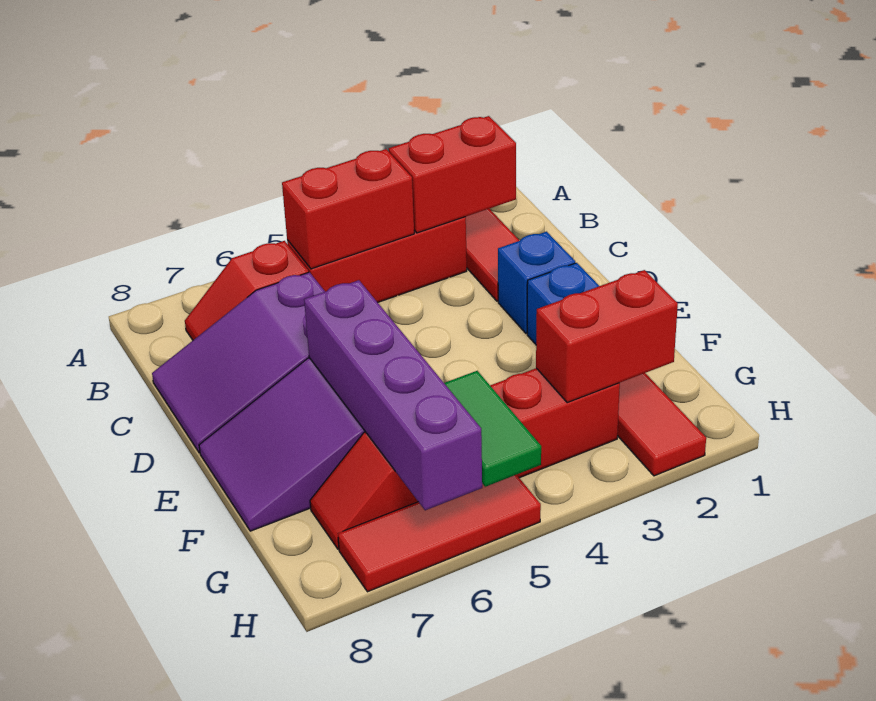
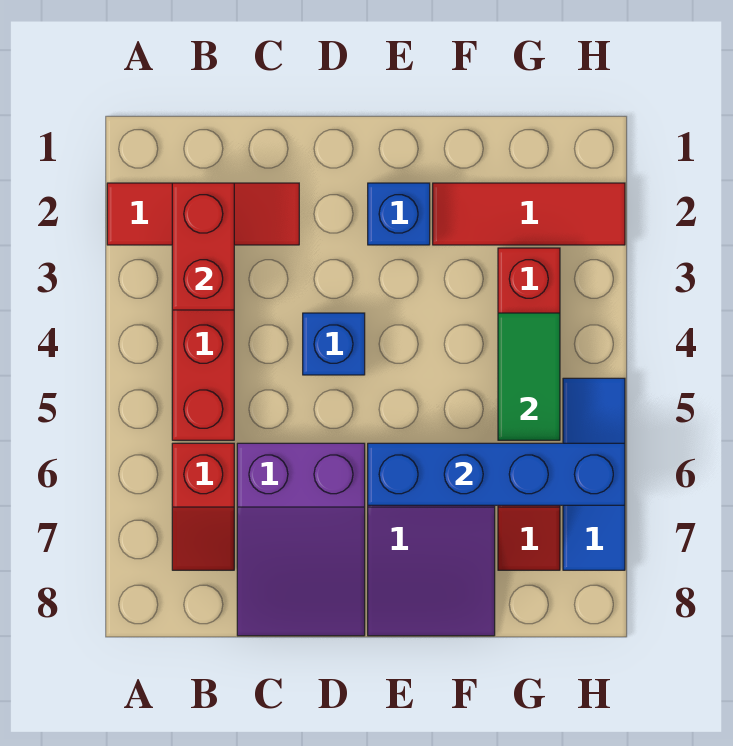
red brick B4:B5 level 2 -> none
blue brick D2 level 1 -> blue brick D4 level 1
purple brick E6:H6 level 2 -> blue brick E6:H6 level 2
red brick G2:G3 level 2 -> none
green tile G5:H5 level 2 -> green tile G4:G5 level 2
red tile H5:H7 level 1 -> blue tile H5:H7 level 1

